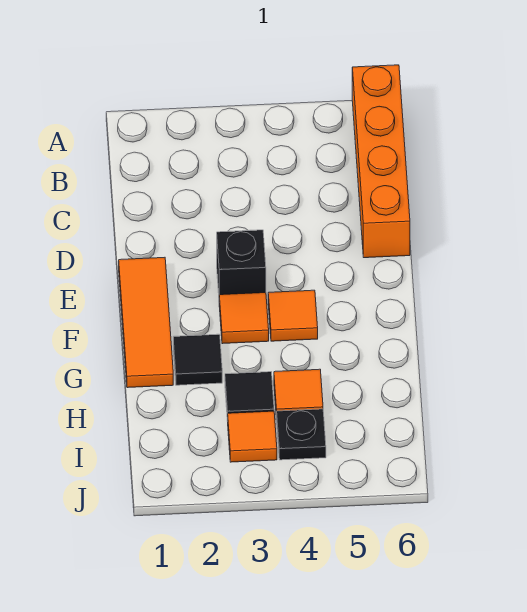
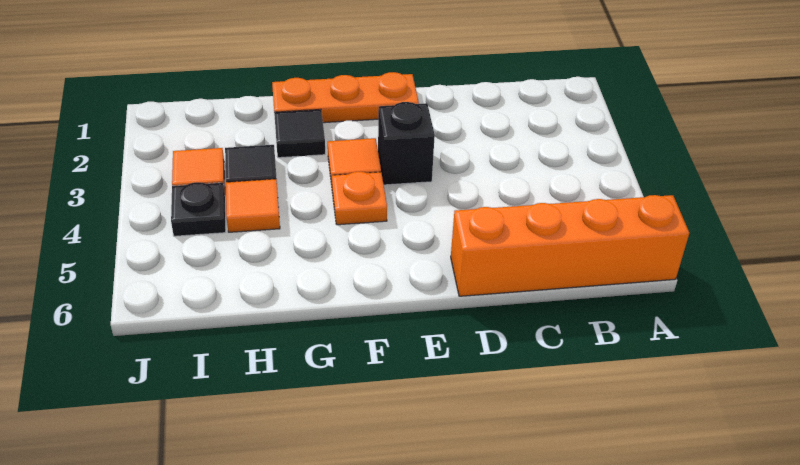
orange tile E1:G1 level 1 -> orange plate E1:G1 level 1
orange tile F4 level 1 -> orange plate F4 level 1

